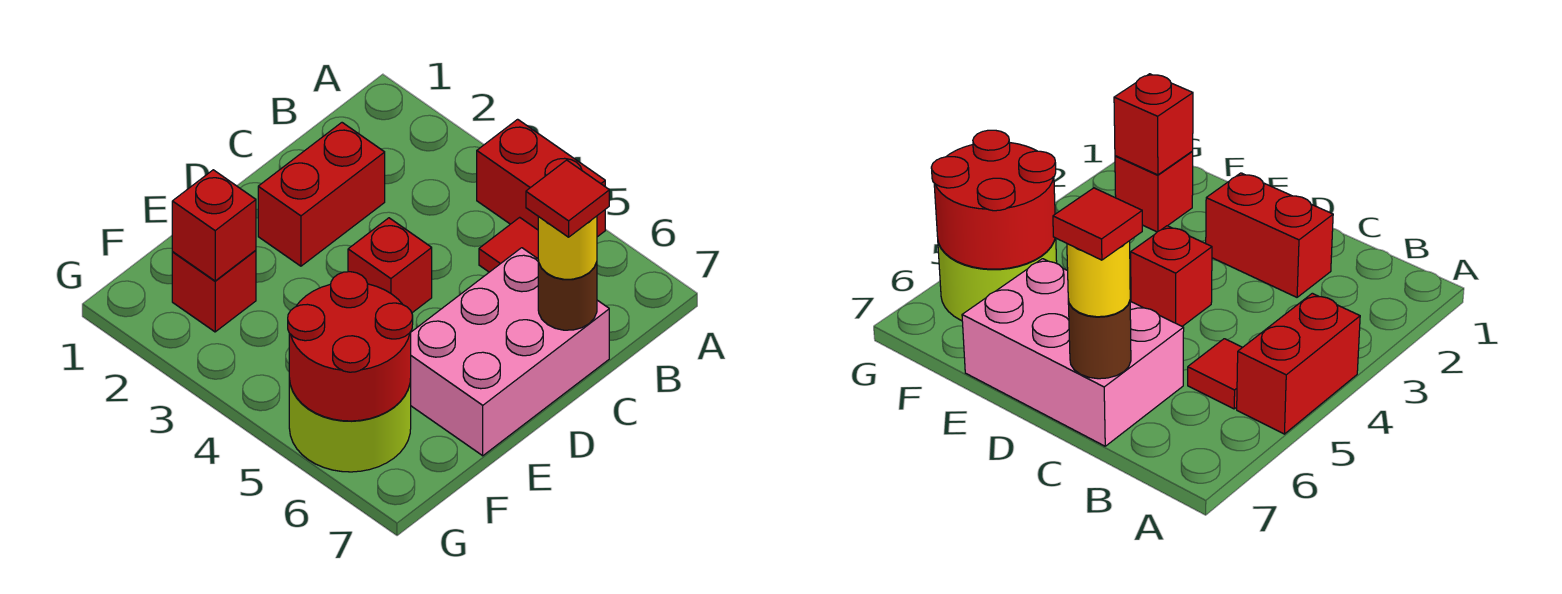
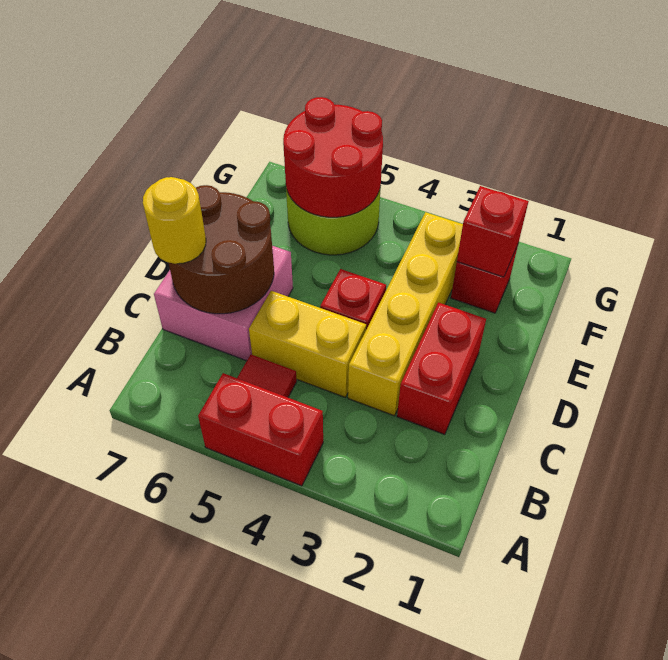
none -> yellow brick C3:F3 level 1
none -> yellow brick C4:C5 level 1
pink brick C6:E7 level 1 -> pink brick C6:D7 level 1
brown round brick C7 level 2 -> brown round brick C6:D7 level 2
red tile C7 level 4 -> none

